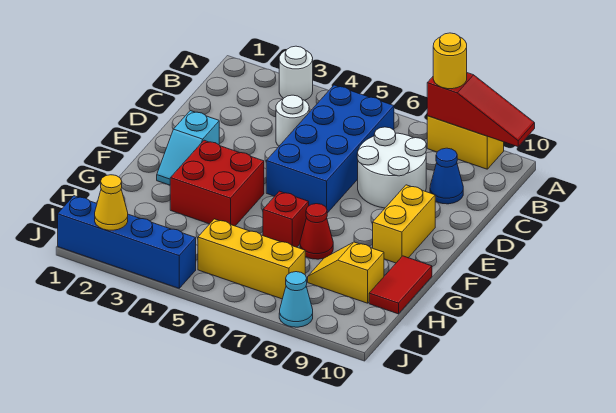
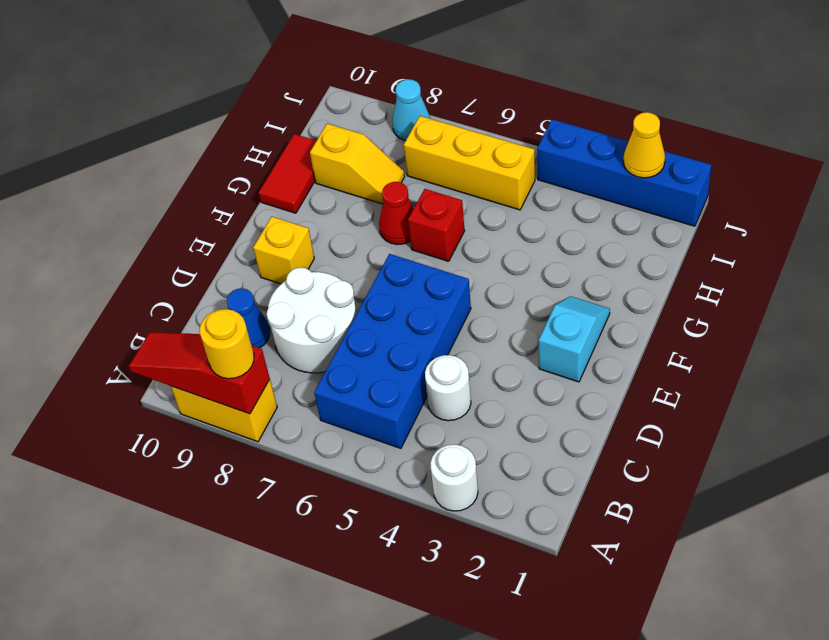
yellow brick E9:F9 level 1 -> yellow brick E9 level 1
red brick F3:G4 level 1 -> none

